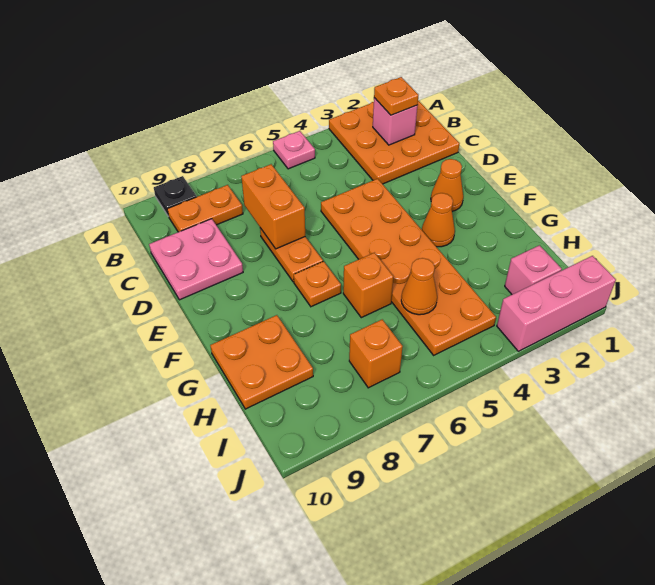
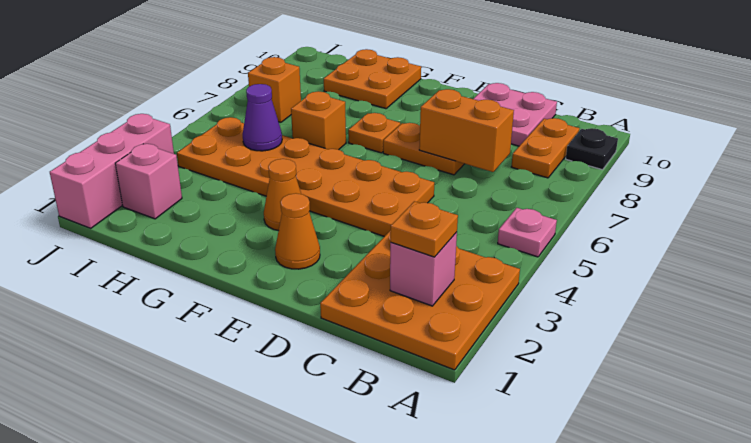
orange cone H5 level 2 -> purple cone H5 level 2

